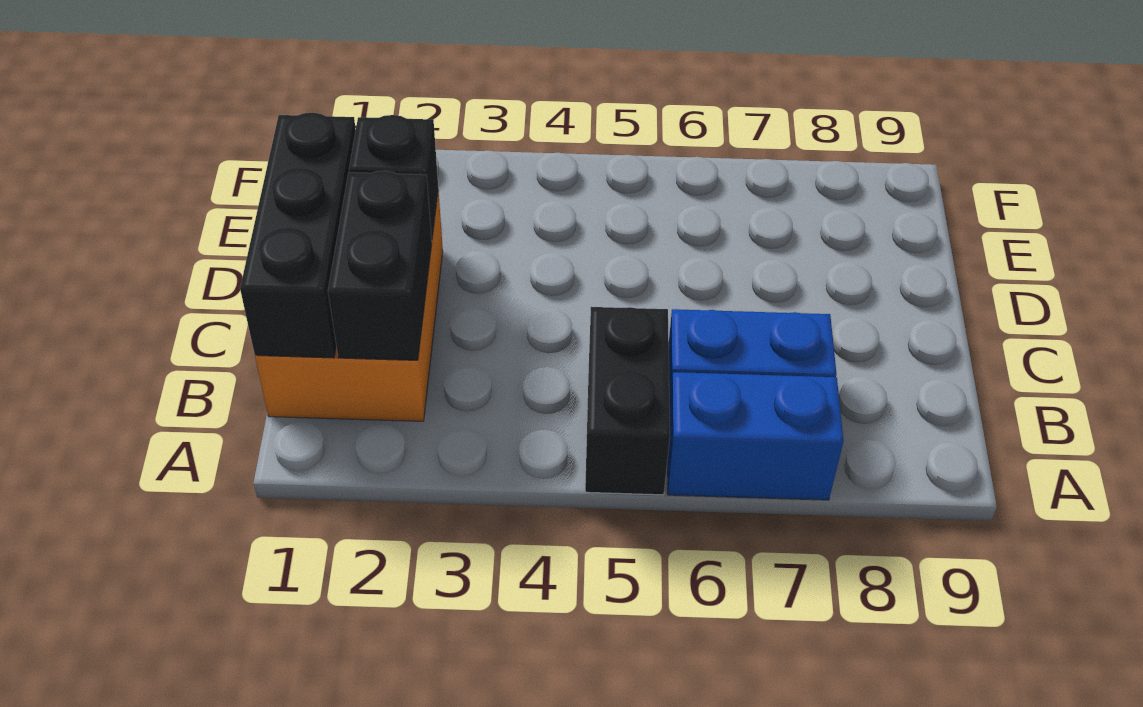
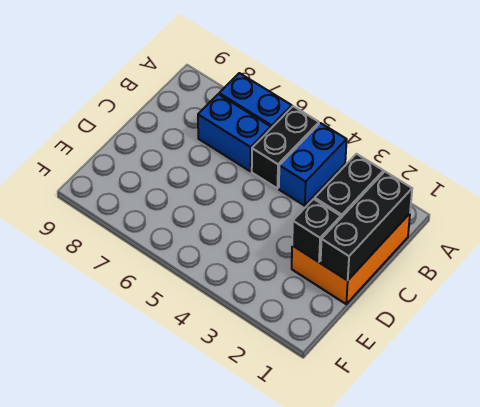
none -> blue brick A4:B4 level 1

